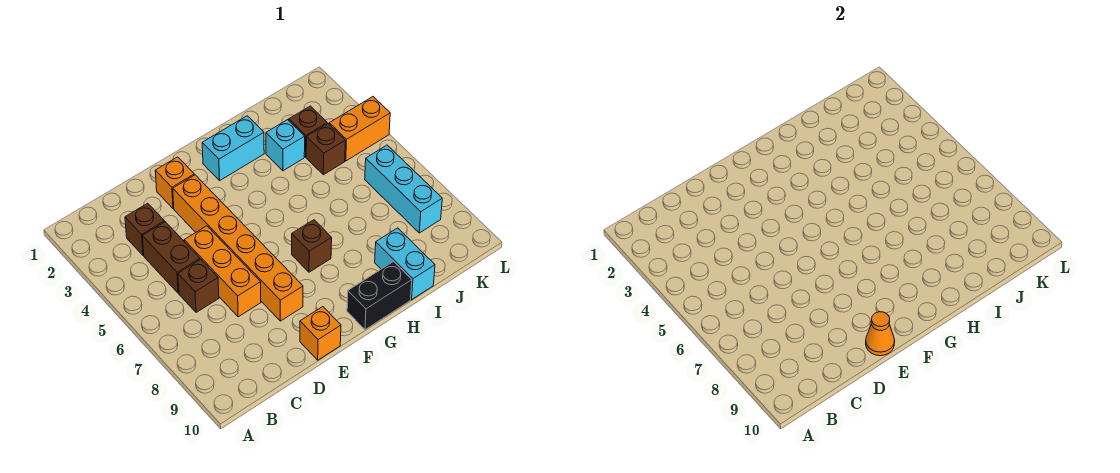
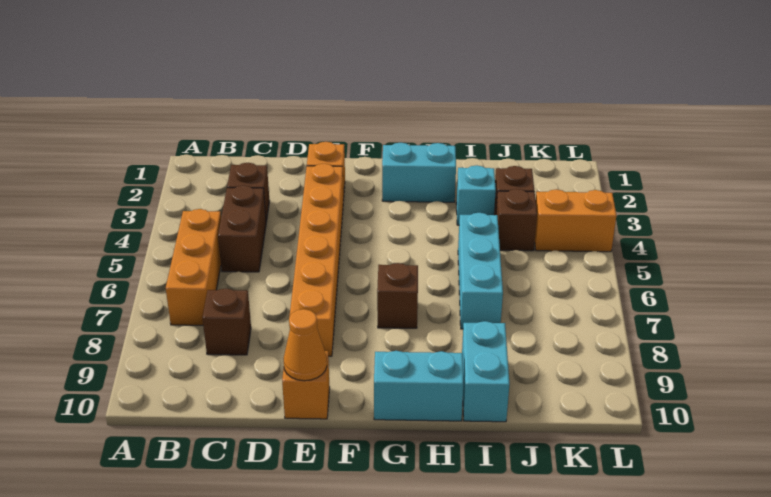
brown brick C6 level 1 -> brown brick C8 level 1
orange brick D5:D7 level 1 -> orange brick B5:B7 level 1
black brick G10:H10 level 1 -> cyan brick G10:H10 level 1
cyan brick K6:K8 level 1 -> cyan brick I5:I7 level 1

